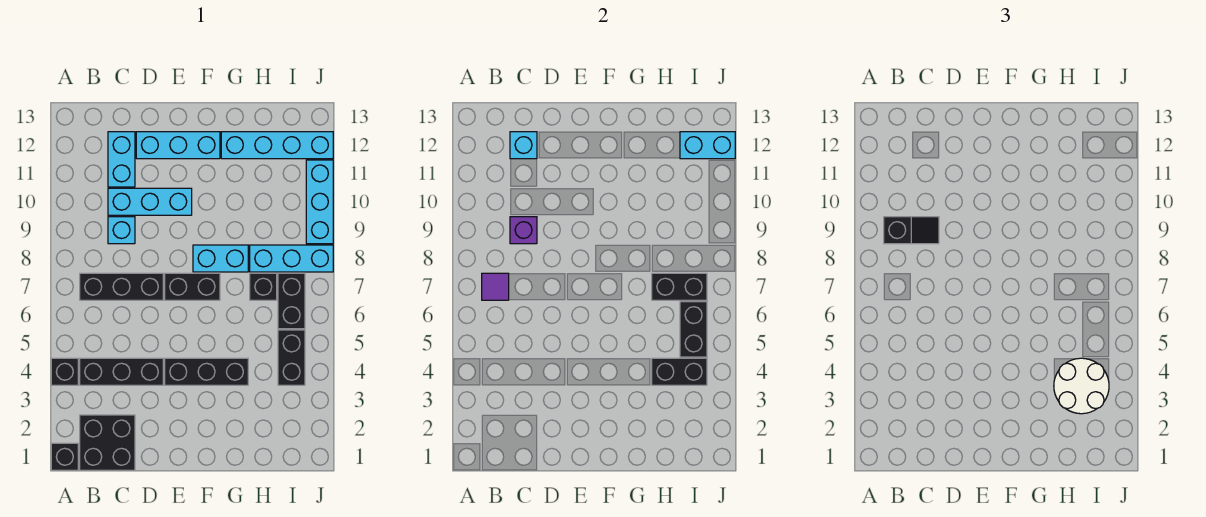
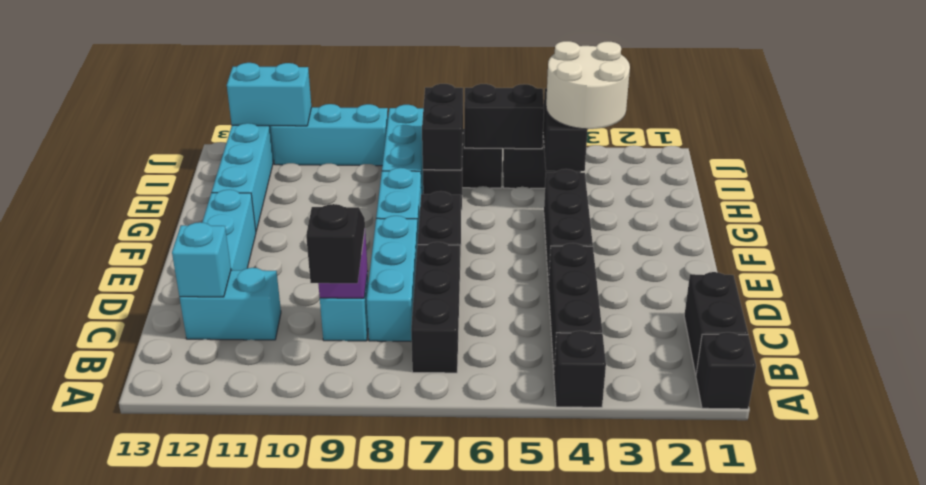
black brick B1:C2 level 1 -> black brick B1:C1 level 1
purple tile B7 level 2 -> none
cyan brick C10:E10 level 1 -> cyan brick C8:E8 level 1
cyan brick I12:J12 level 2 -> cyan brick J11:J12 level 2

